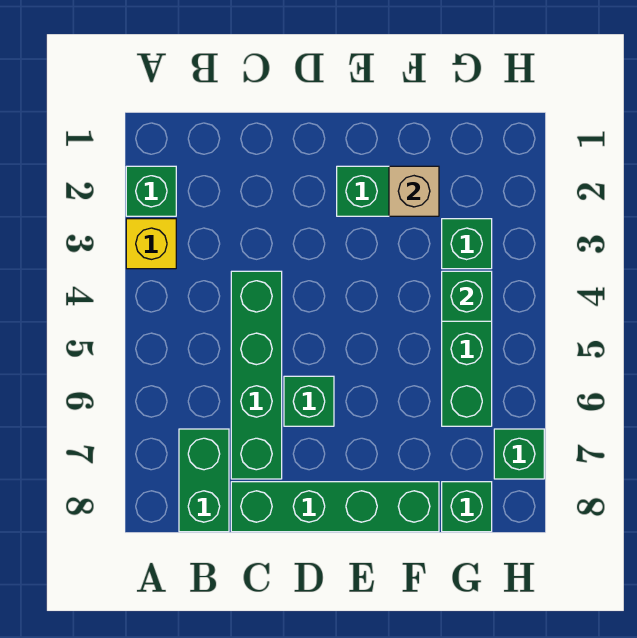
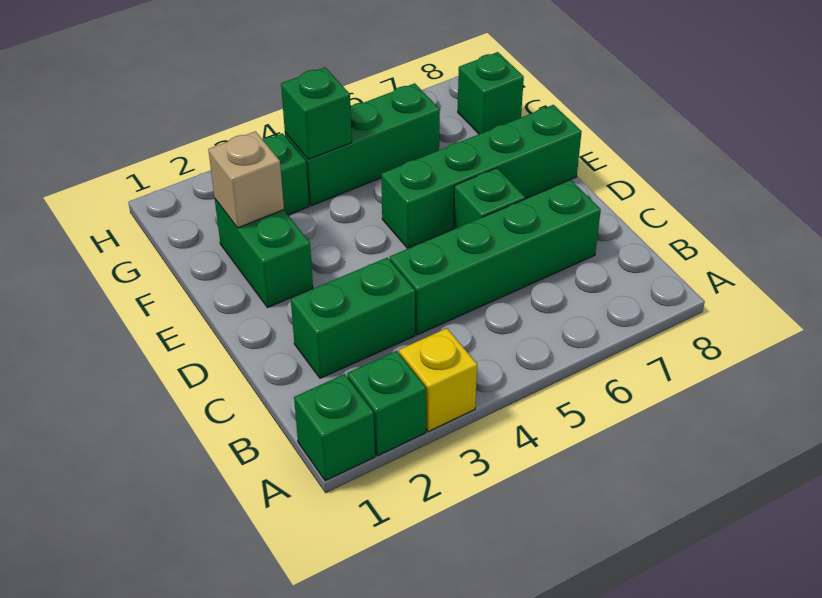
green brick B7:B8 level 1 -> green brick C2:C3 level 1
green brick C8:F8 level 1 -> green brick E5:E8 level 1
green brick H7 level 1 -> green brick A1 level 1

